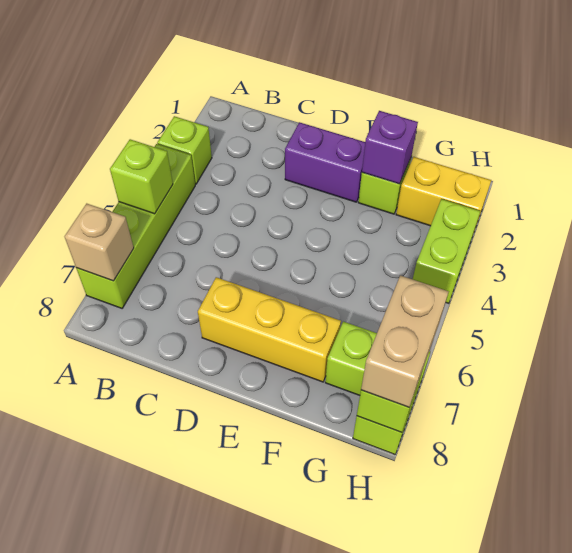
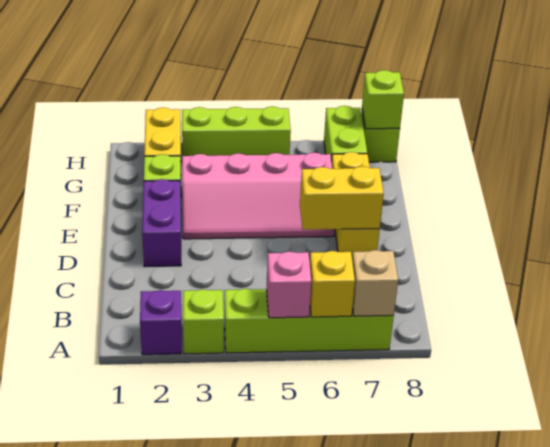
lime brick A5 level 2 -> pink brick A5 level 2
none -> yellow brick A6 level 2
none -> yellow brick D6:D7 level 2
none -> pink slope E3:F6 level 1 top F
purple brick F2 level 2 -> purple brick A2 level 1
lime brick H3:H4 level 1 -> lime brick H3:H5 level 1
tan brick H7:H8 level 3 -> none

